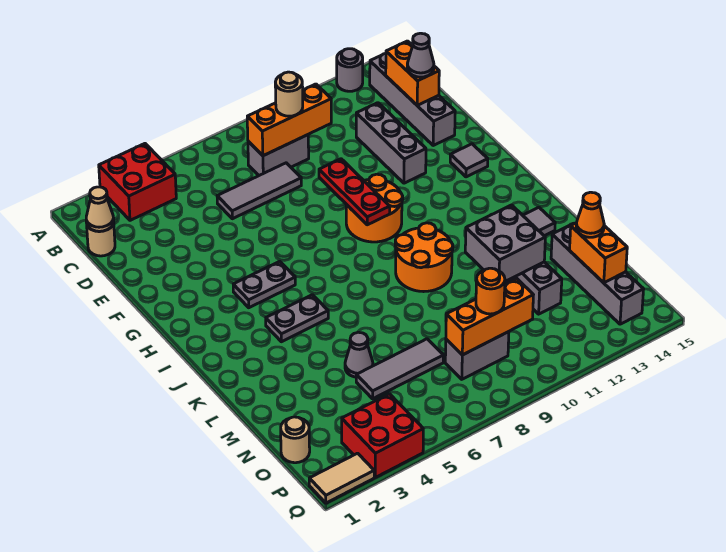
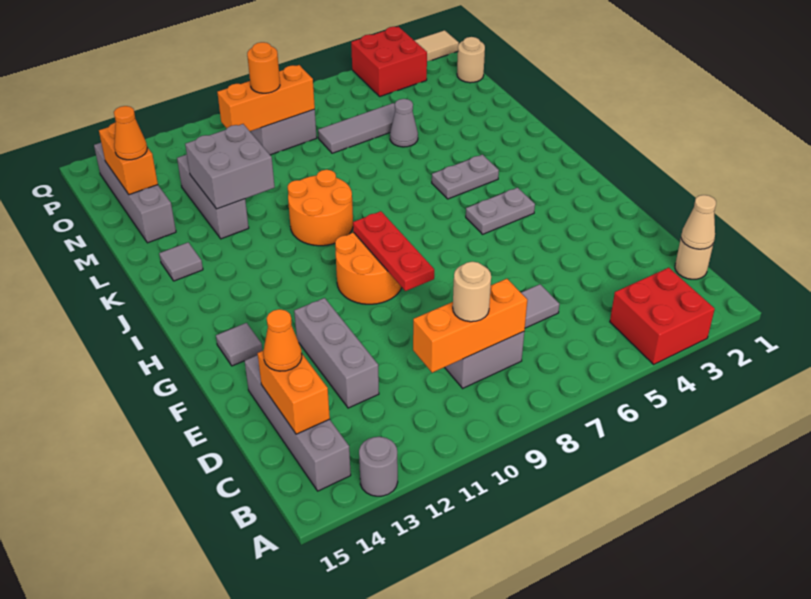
grey cone D14 level 3 -> orange cone D14 level 3

